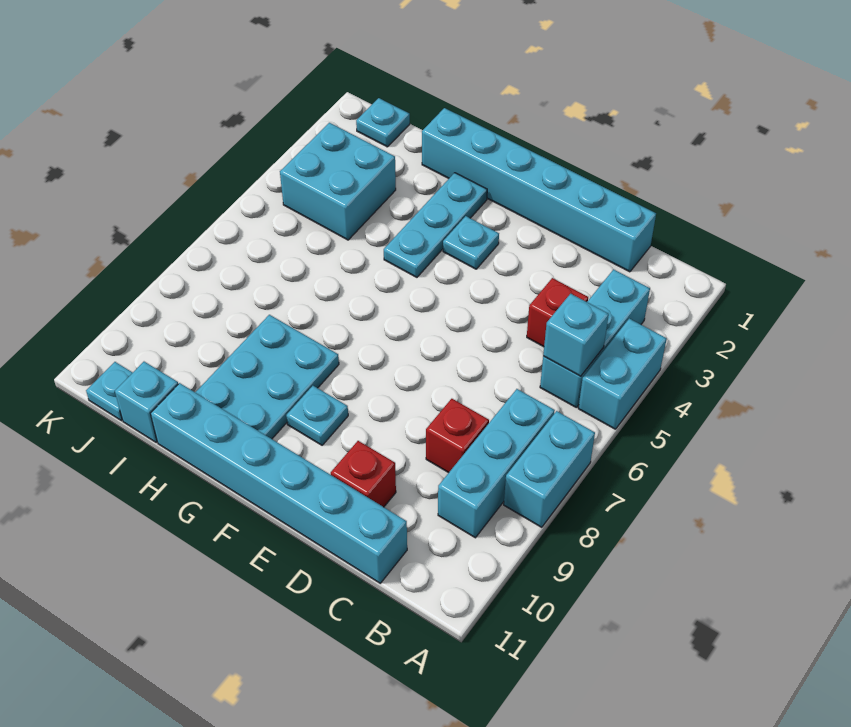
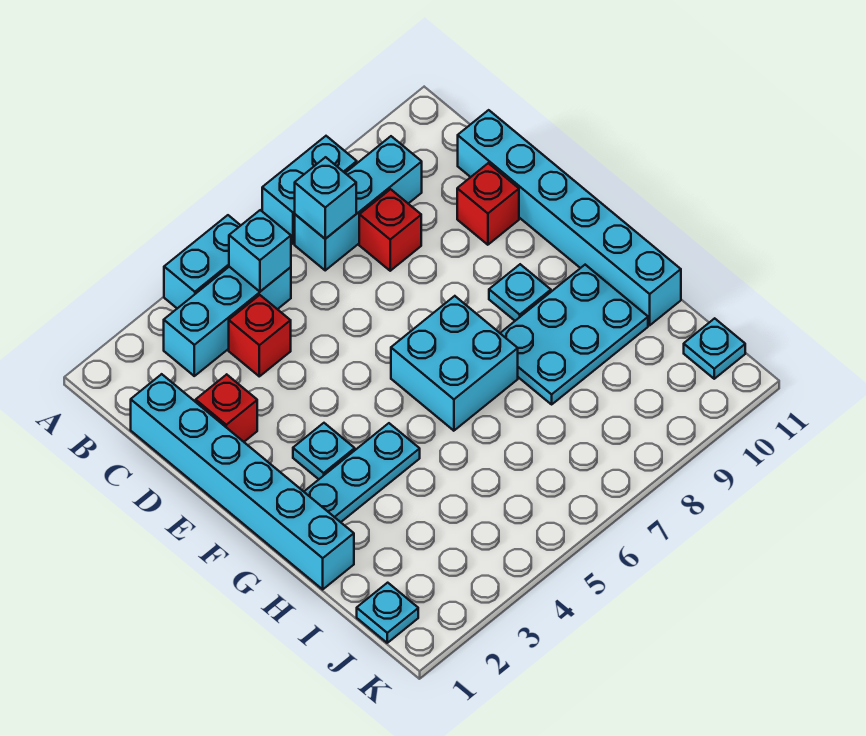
none -> red brick D2 level 1
cyan brick I3:J4 level 1 -> cyan brick F6:G7 level 1
cyan brick I11 level 1 -> cyan brick B7 level 2

